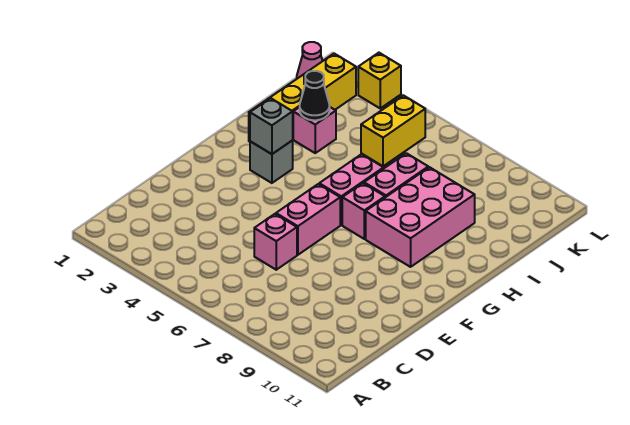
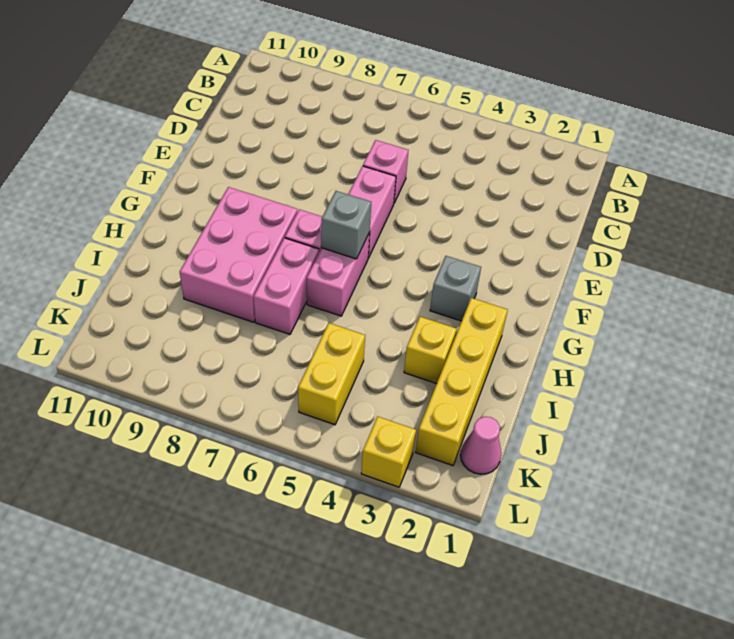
grey brick G3 level 2 -> grey brick G6 level 2
pink brick I3 level 1 -> yellow brick I3 level 1
black cone I3 level 2 -> none

